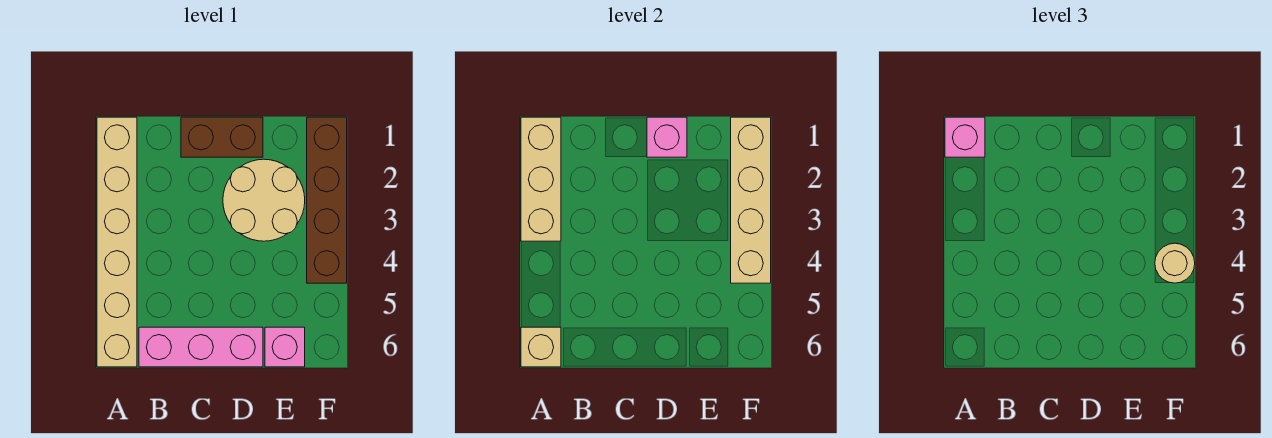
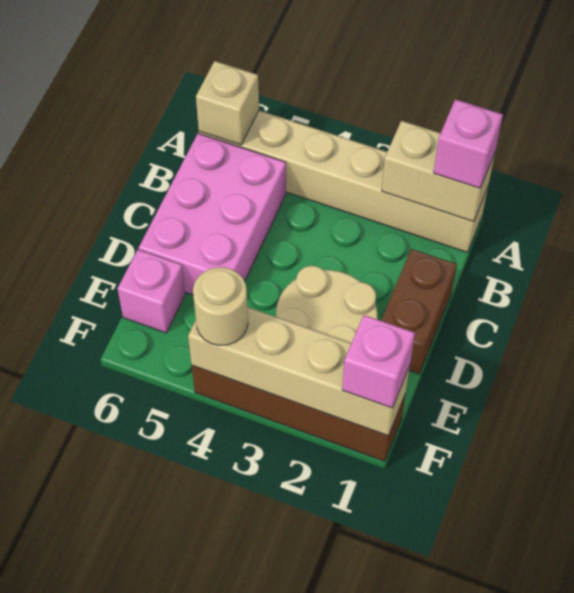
tan brick A1:A3 level 2 -> tan brick A1:A2 level 2
pink brick B6:D6 level 1 -> pink brick B5:D6 level 1
pink brick D1 level 2 -> pink brick F1 level 3

